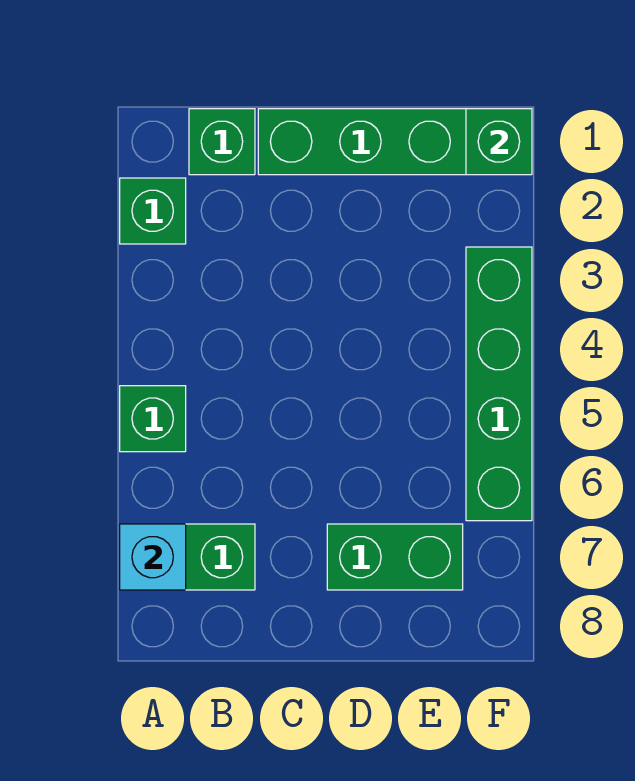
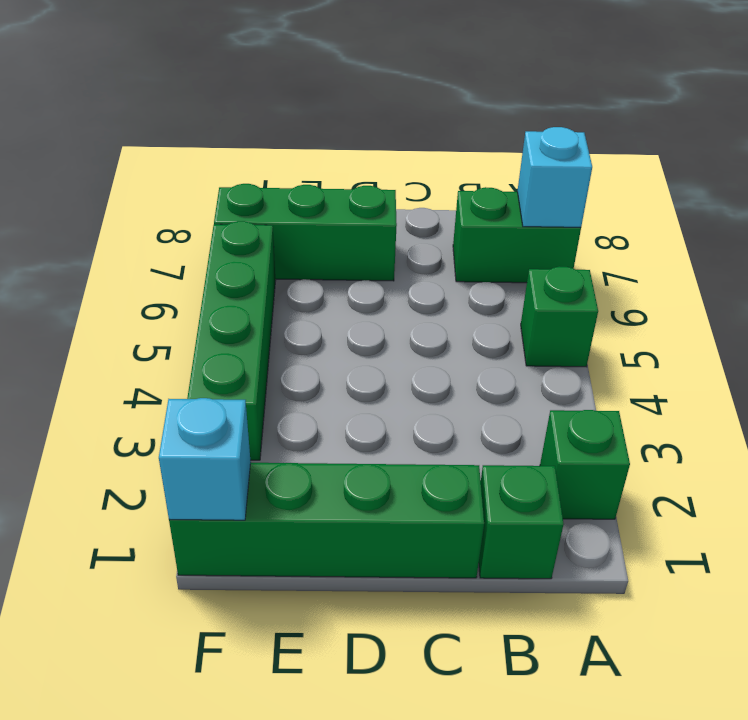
green brick D7:E7 level 1 -> green brick D7:F7 level 1
green brick F1 level 2 -> cyan brick F1 level 2

